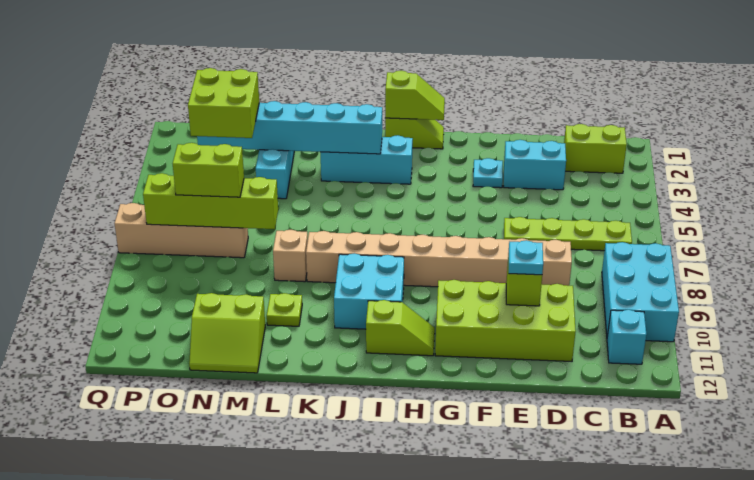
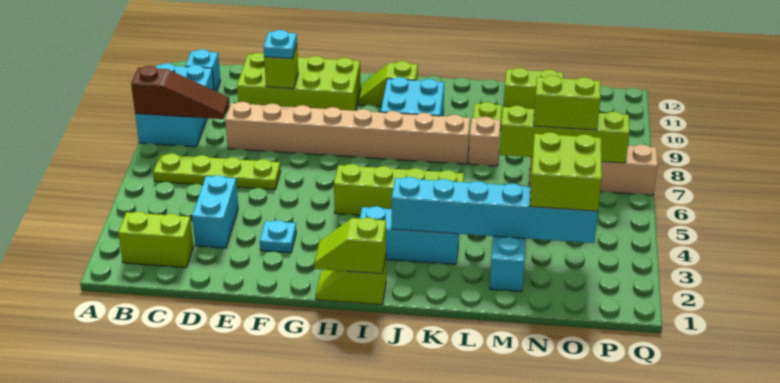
none -> brown slope A8:C8 level 2 top A
cyan brick D3:E3 level 1 -> cyan brick D3:D4 level 1
none -> lime brick H5:K5 level 1

